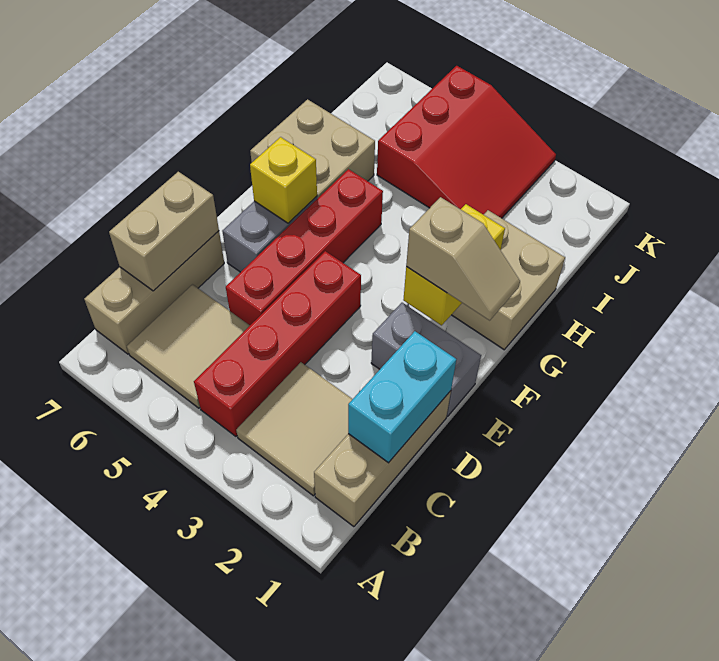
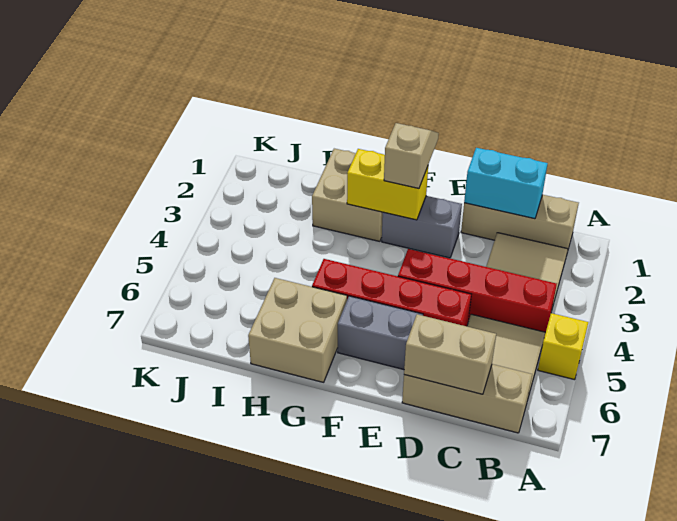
grey brick E1:E2 level 1 -> grey brick E2:F2 level 1
yellow brick F6 level 2 -> yellow brick A5 level 1
red slope I3:K5 level 1 top 5 -> none

